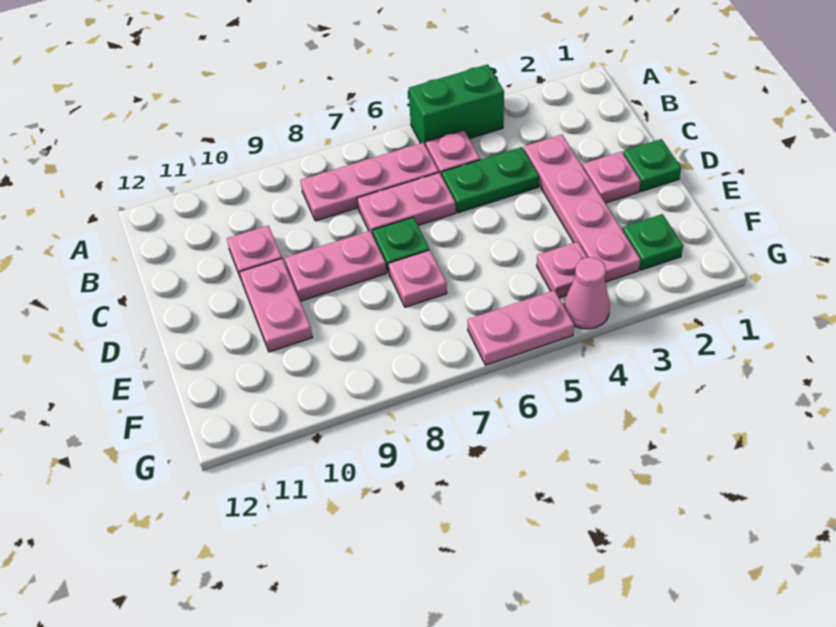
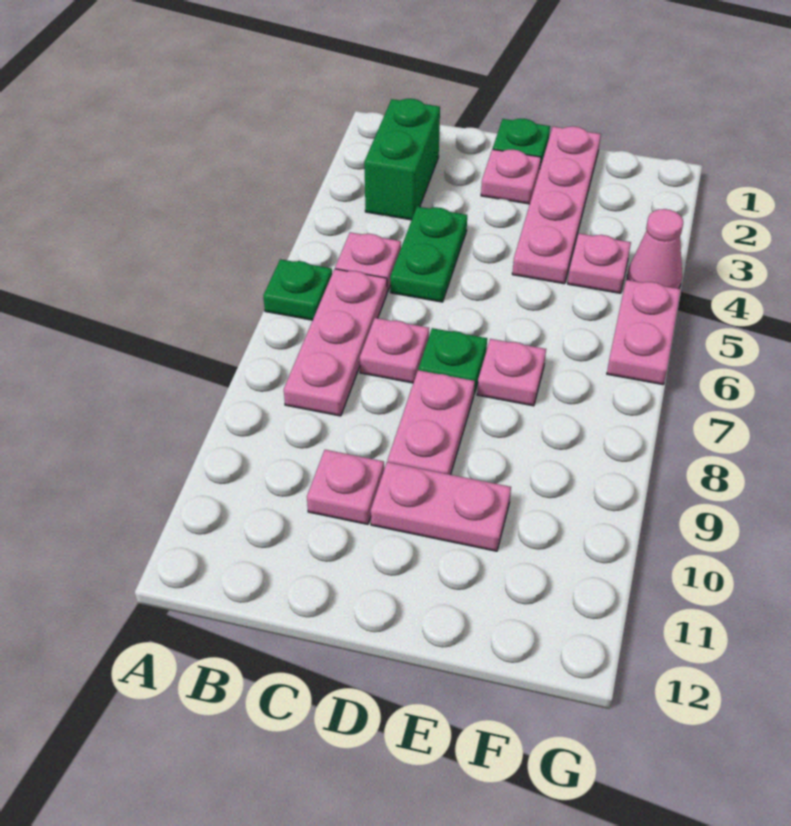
green brick A4:A5 level 1 -> green brick B2:B3 level 1
pink plate C3:F3 level 1 -> pink plate E1:E4 level 1
pink plate C6:C7 level 1 -> pink plate C7 level 1
green plate F2 level 1 -> green plate A6 level 1

